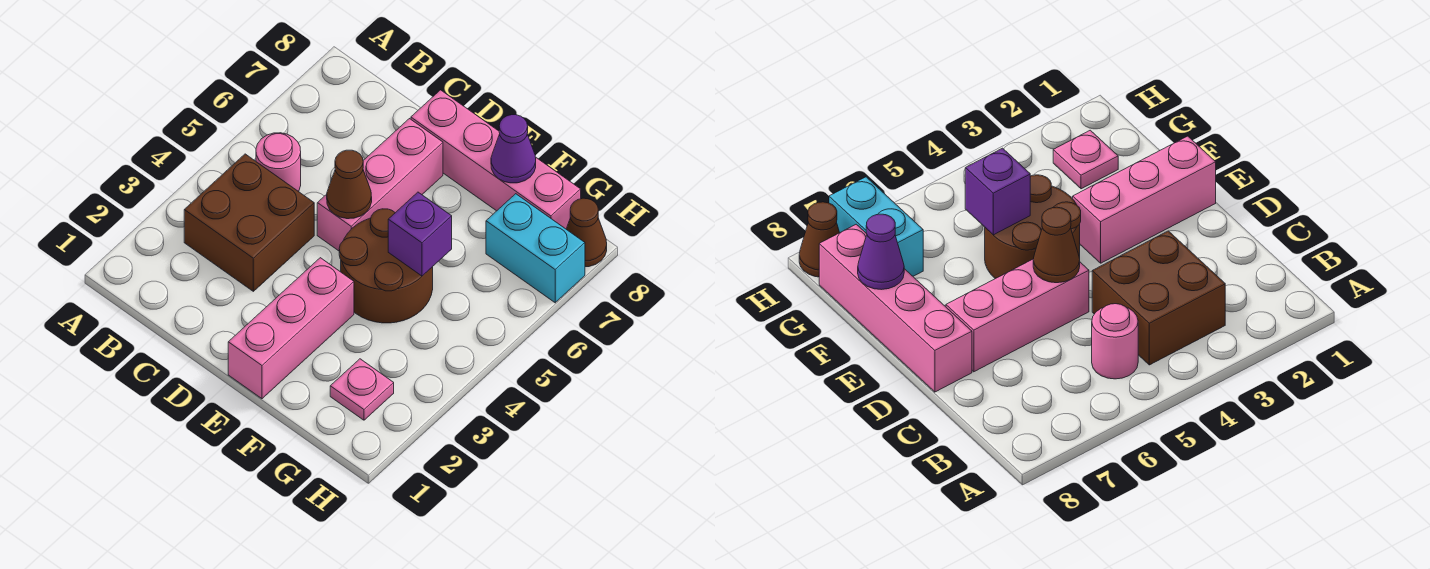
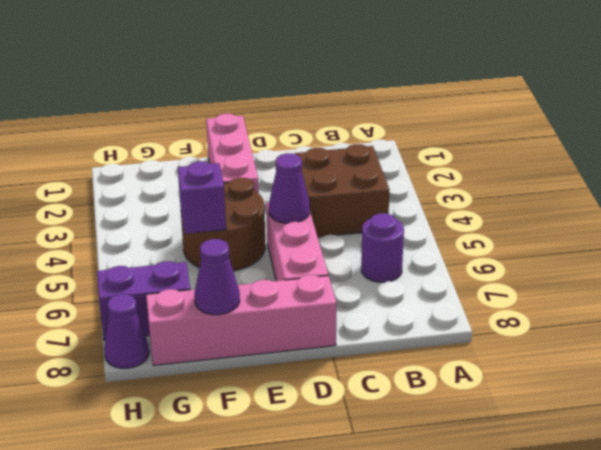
pink round brick B5 level 1 -> none
none -> purple round brick B6 level 1
brown cone D5 level 2 -> purple cone D5 level 2
pink plate G2 level 1 -> none
cyan brick G7:H7 level 1 -> purple brick G7:H7 level 1
brown cone H8 level 1 -> purple cone H8 level 1

